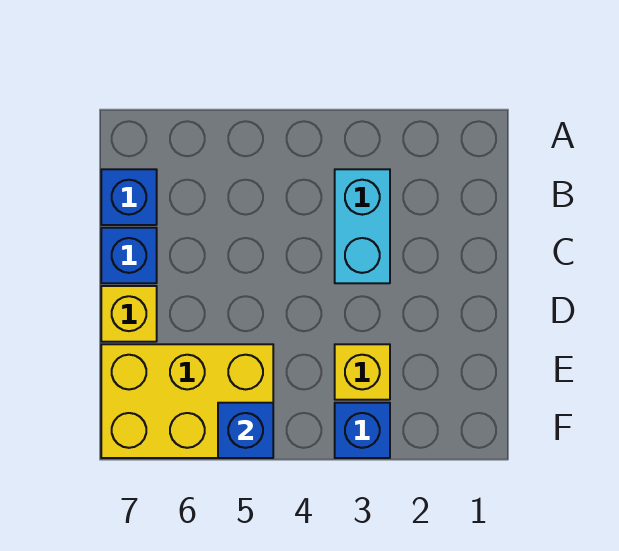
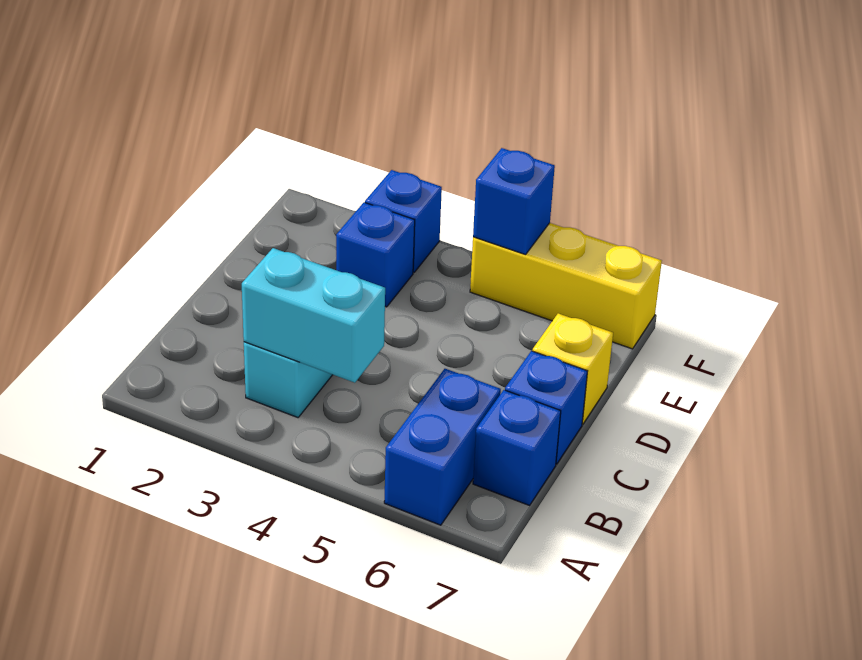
none -> blue brick A6:B6 level 1
none -> cyan brick B3:B4 level 2
yellow brick E3 level 1 -> blue brick E3 level 1
yellow brick E5:F7 level 1 -> yellow brick F5:F7 level 1

